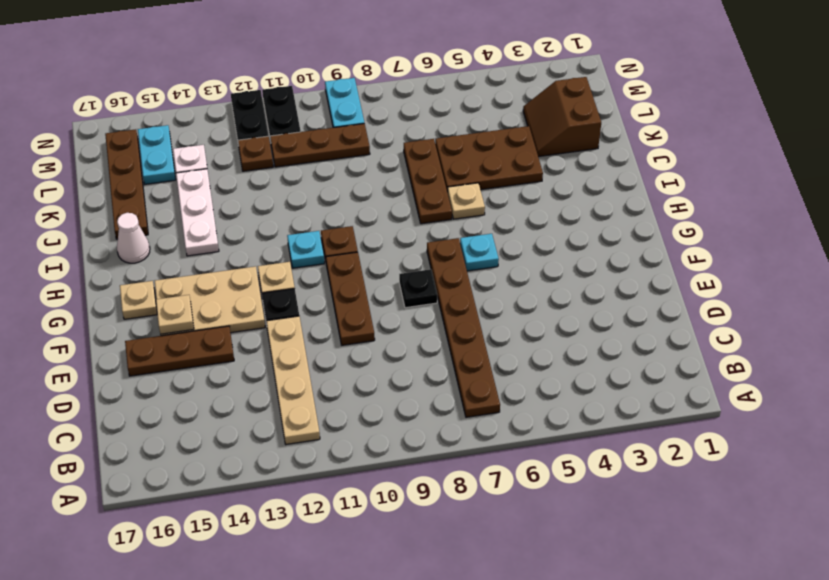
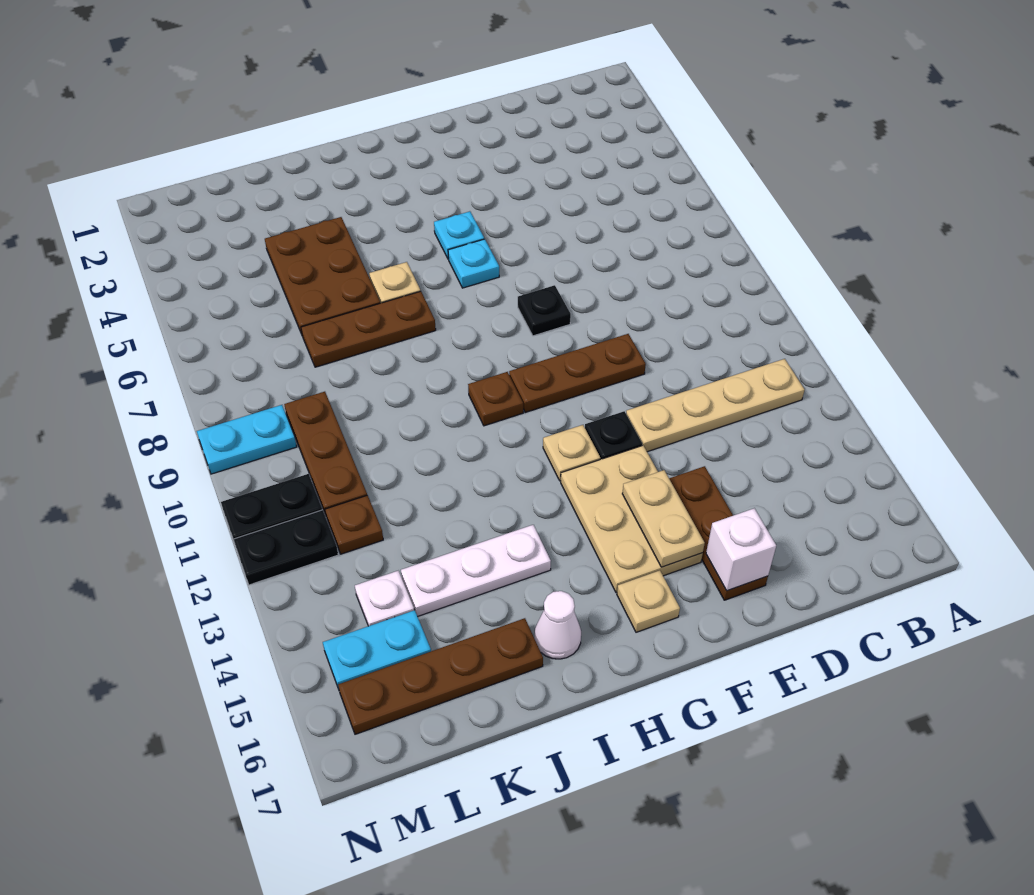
brown plate B7:G7 level 1 -> none
none -> white brick E16 level 2
tan plate F15 level 2 -> tan plate F14:F15 level 2
cyan plate H11 level 1 -> cyan plate G5 level 1
brown slope K2:L3 level 1 top 2 -> none

